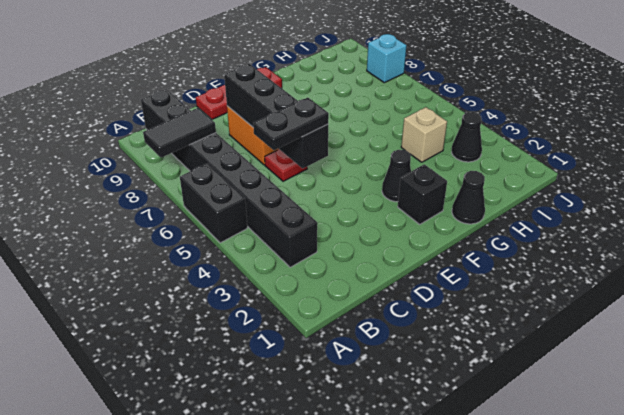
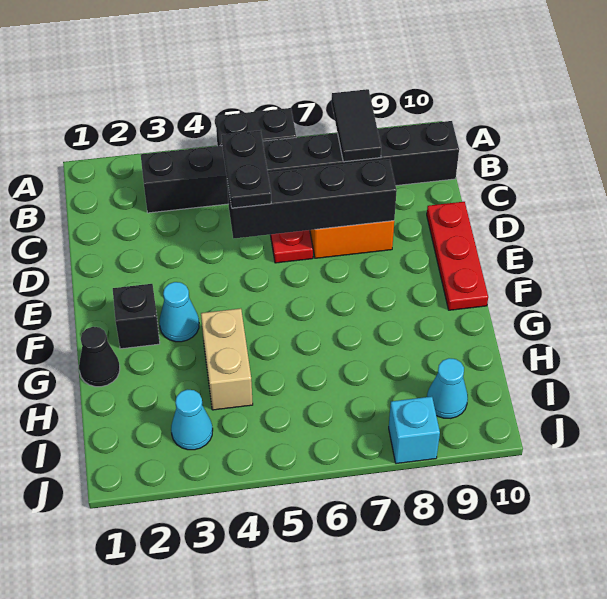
black cone F3 level 1 -> cyan cone F3 level 1
tan brick H4 level 1 -> tan brick G4:H4 level 1
black cone I3 level 1 -> cyan cone I3 level 1
none -> cyan cone I9 level 1

